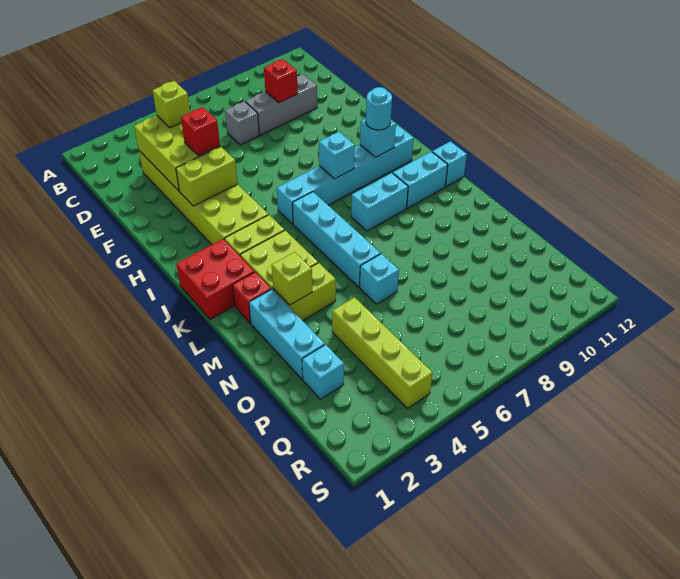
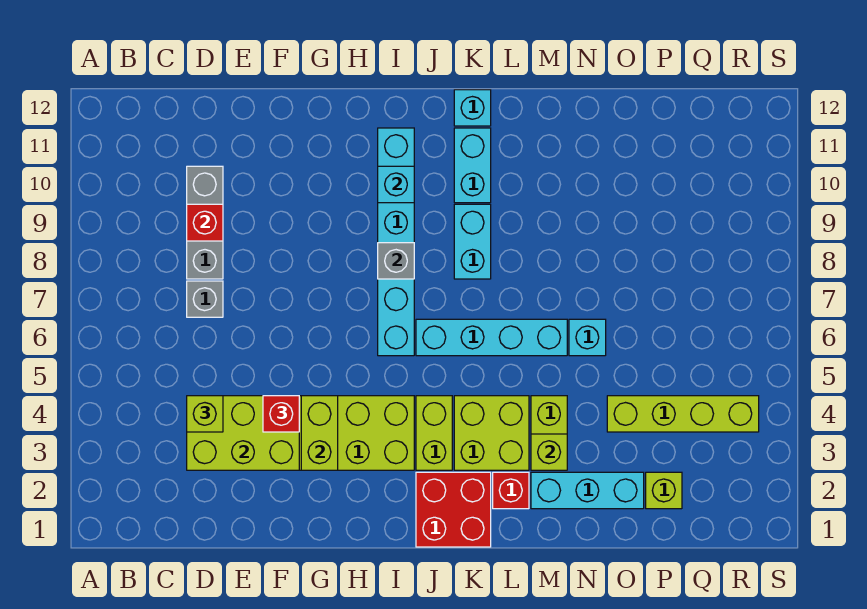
cyan brick I8 level 2 -> grey brick I8 level 2
cyan round brick I10 level 3 -> none
cyan brick P2 level 1 -> lime brick P2 level 1

